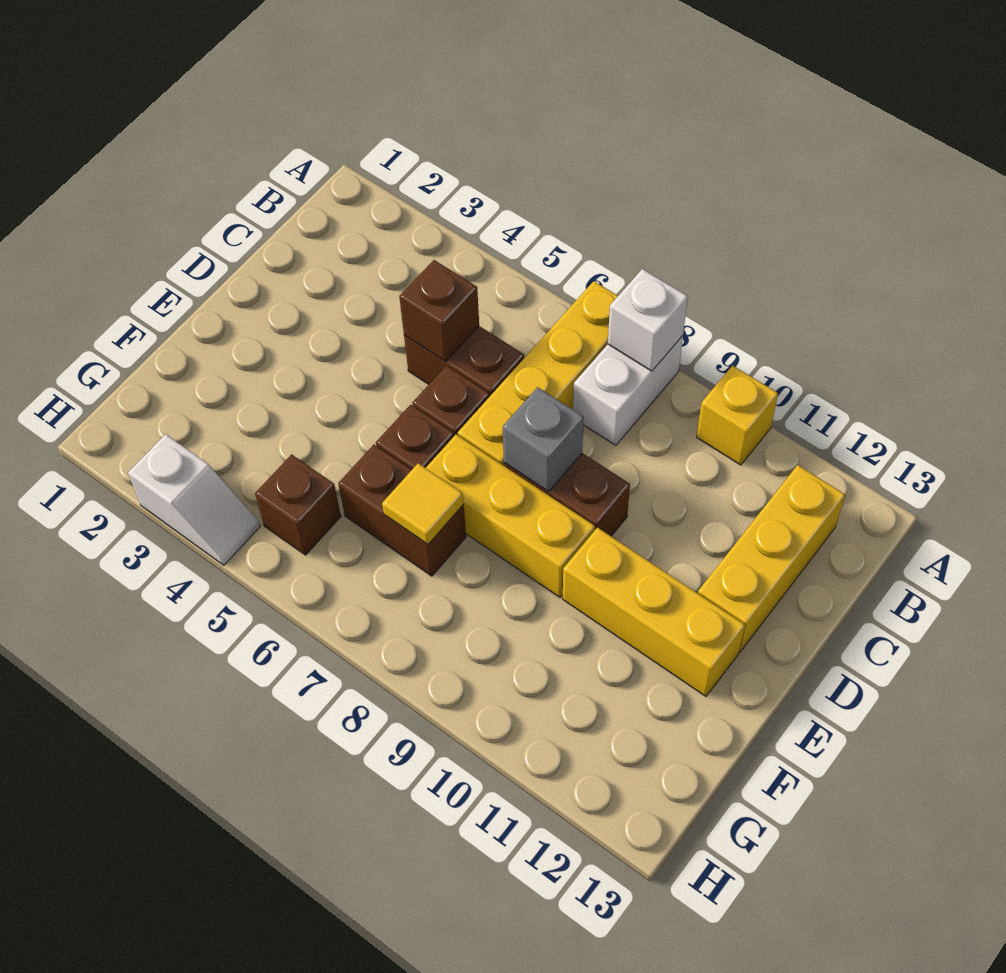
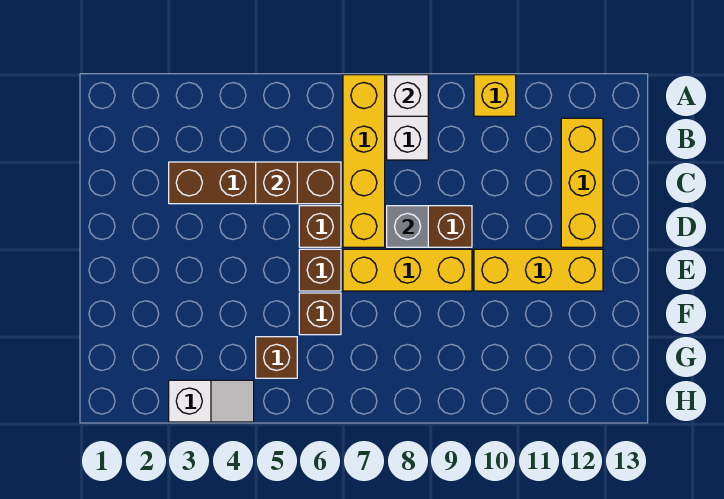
brown brick C5:C6 level 1 -> brown brick C3:C6 level 1
brown brick F6:F7 level 1 -> brown brick F6 level 1
yellow tile F7 level 2 -> none

